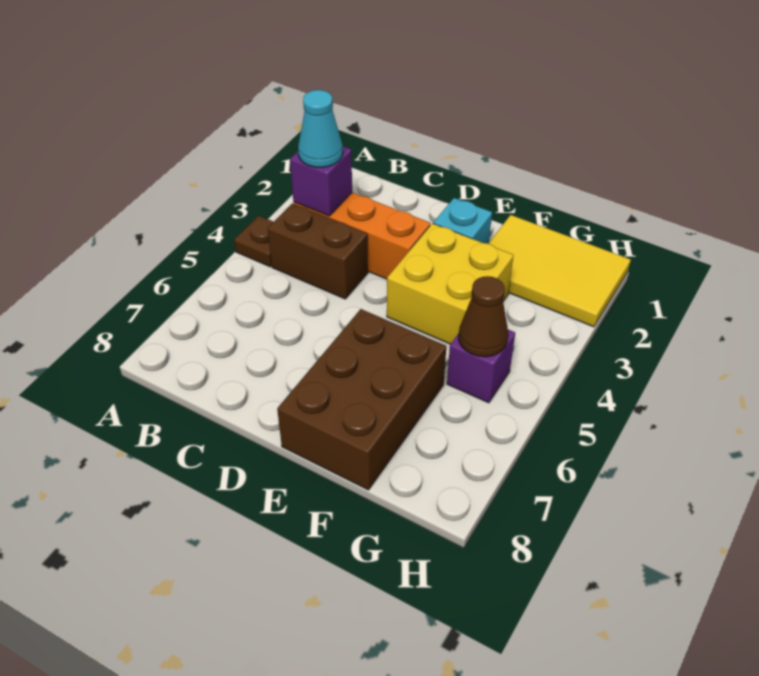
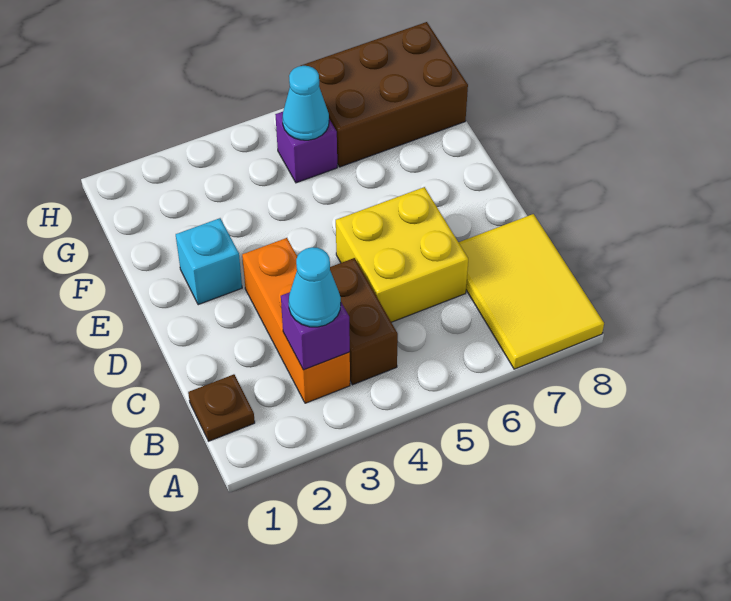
brown plate A4 level 1 -> brown plate B1 level 1
yellow brick E3:F4 level 1 -> yellow brick C5:D6 level 1
brown brick E6:F8 level 1 -> brown brick G6:H8 level 1
yellow tile F1:H2 level 1 -> yellow tile A7:C8 level 1
brown cone G5 level 2 -> cyan cone G5 level 2

